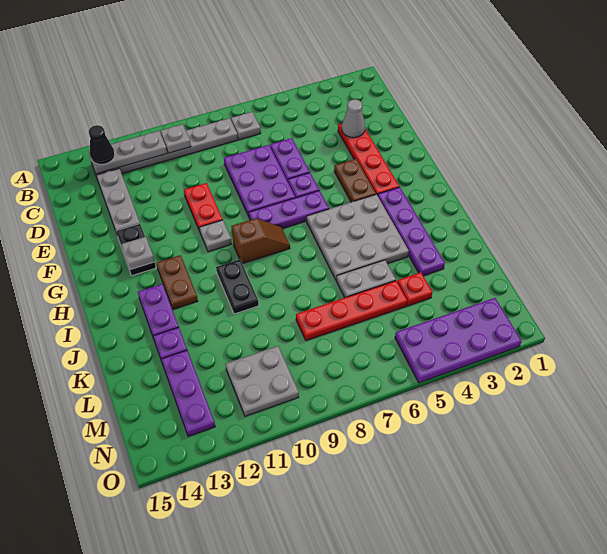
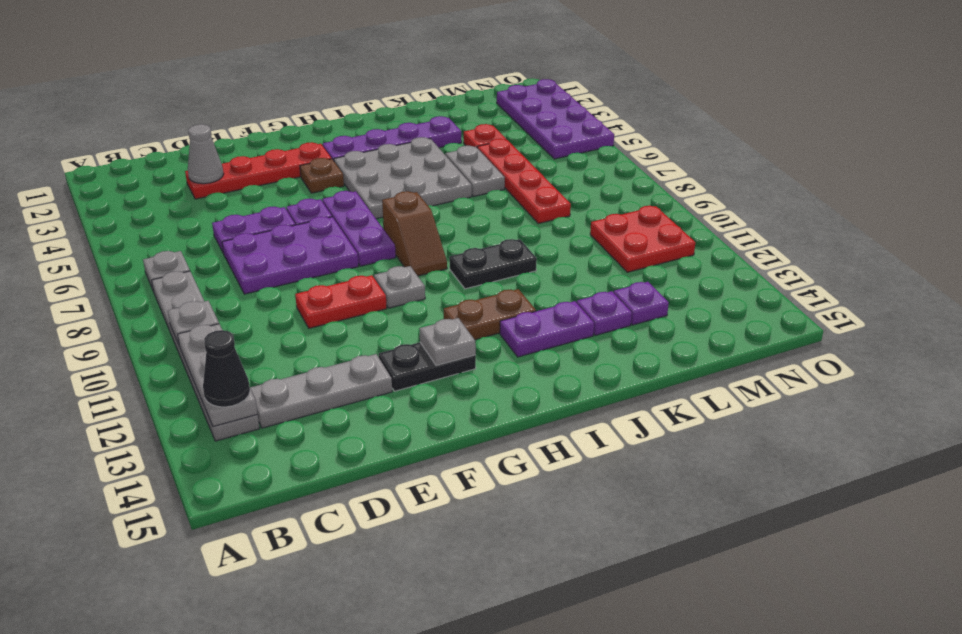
brown plate F4:G4 level 1 -> brown plate G4 level 1
brown slope H8:H9 level 1 top 9 -> brown slope H8:H9 level 1 top 8
purple plate L13:N13 level 1 -> purple plate L13 level 1
grey plate M10:N11 level 1 -> red plate M10:N11 level 1

